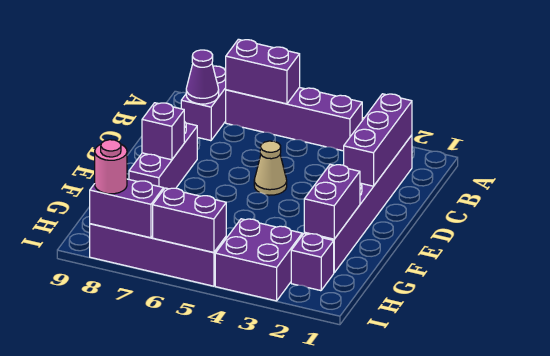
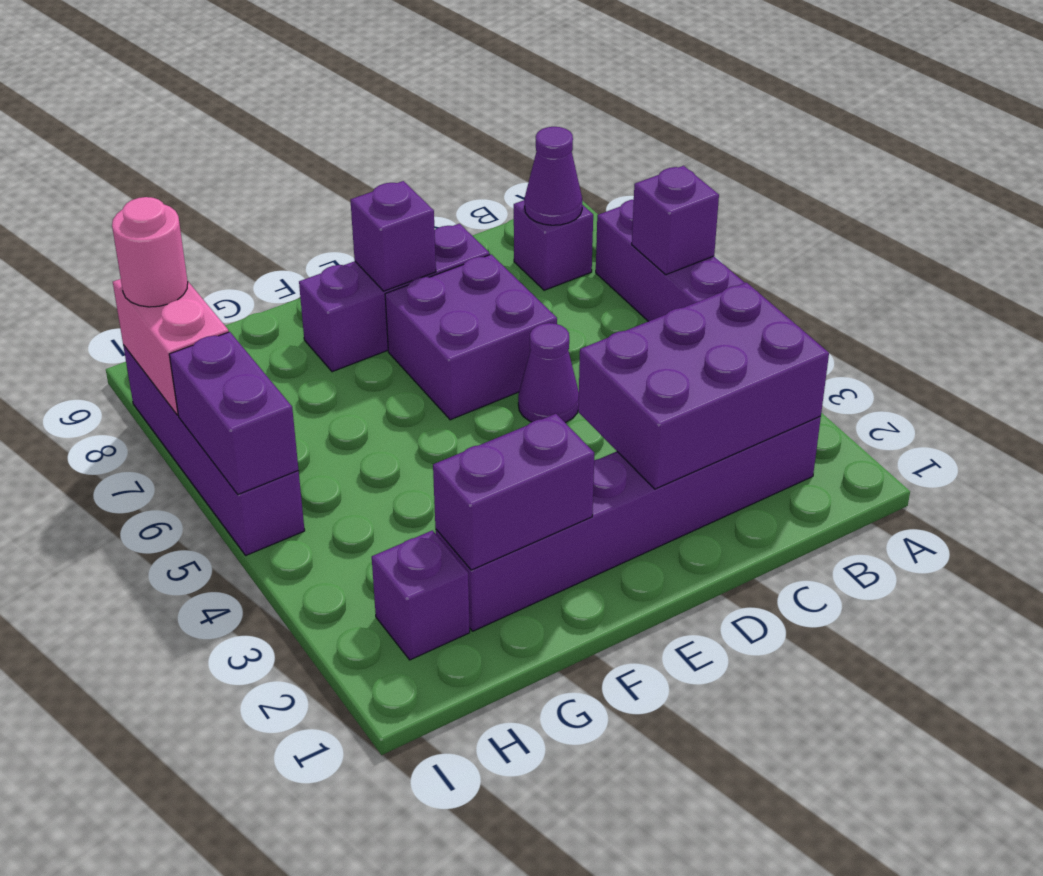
purple brick A6:A7 level 2 -> purple brick A6 level 2
purple brick A8:B8 level 1 -> purple brick B8 level 1
purple brick B2:D2 level 2 -> purple brick B2:D3 level 2
tan cone D5 level 1 -> purple cone D5 level 1
purple brick H3:I4 level 1 -> purple brick D6:E7 level 1
purple brick I7:I8 level 2 -> pink brick I7:I8 level 2

